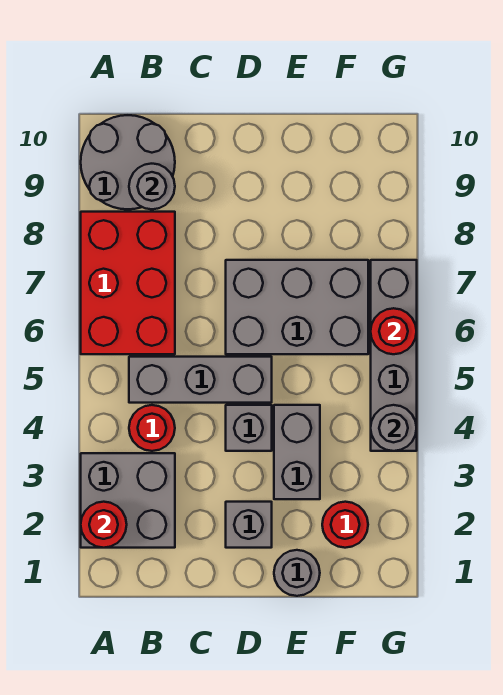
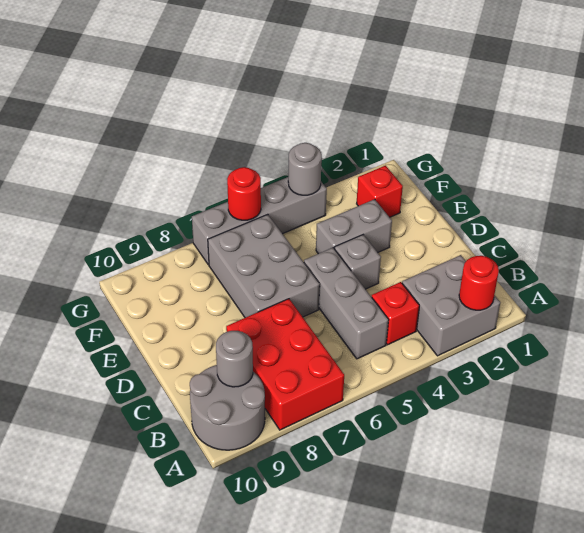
red brick A6:B8 level 1 -> red brick A7:C8 level 1
red round brick B4 level 1 -> red brick B4 level 1
grey brick D2 level 1 -> none
grey round brick E1 level 1 -> none
red round brick F2 level 1 -> red brick F2 level 1

